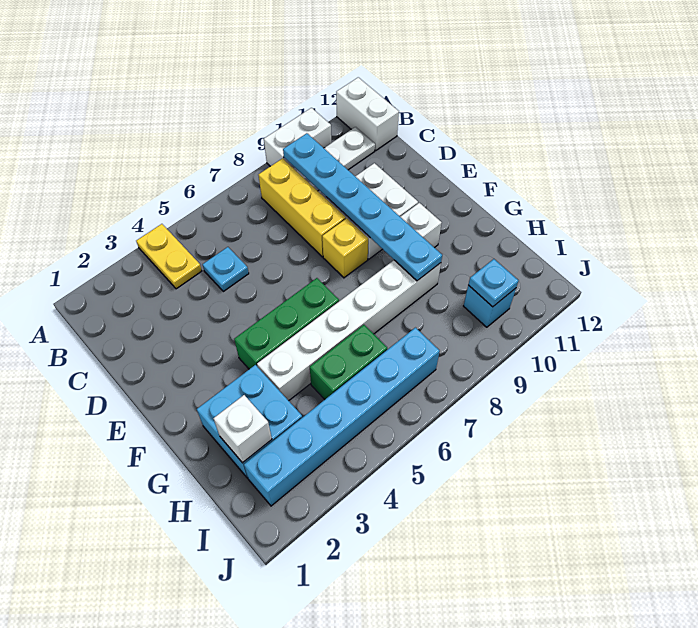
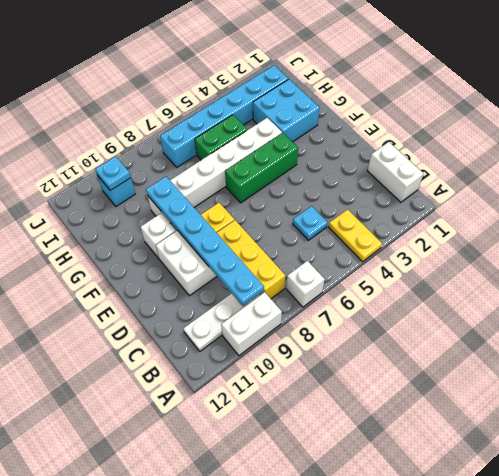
white brick A12:B12 level 1 -> white brick B1:C1 level 1
white brick H2 level 2 -> white brick A7 level 1

